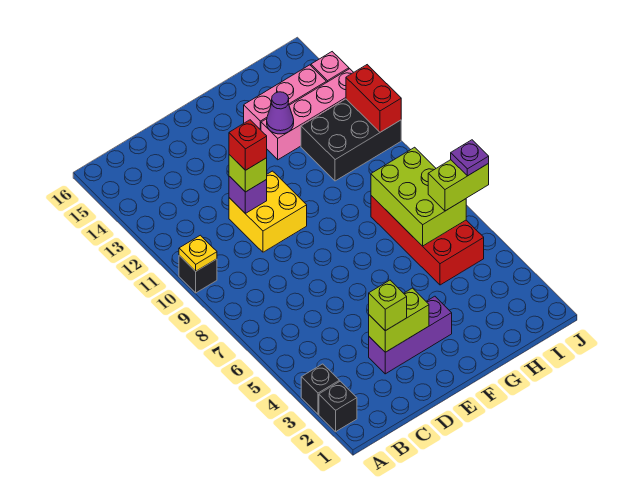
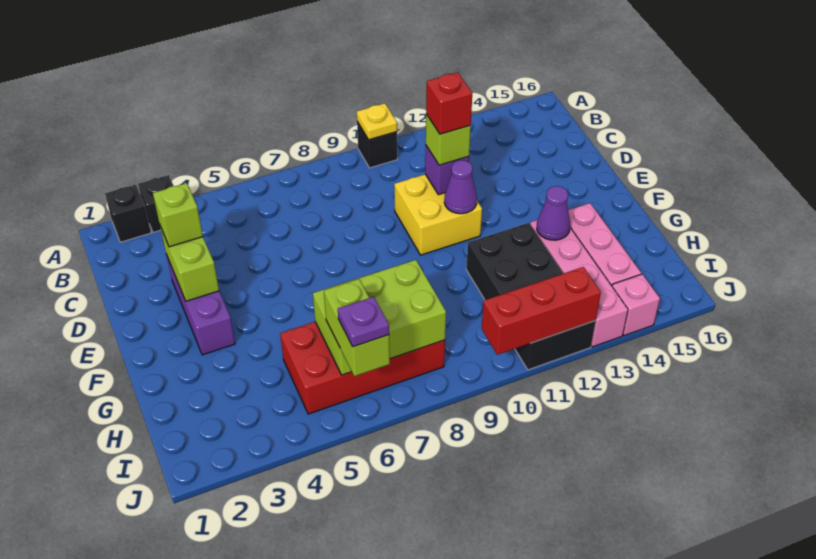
none -> purple cone E11 level 2
black brick H11:J12 level 1 -> black brick G11:J12 level 1
red brick J11:J12 level 2 -> red brick J10:J12 level 2

